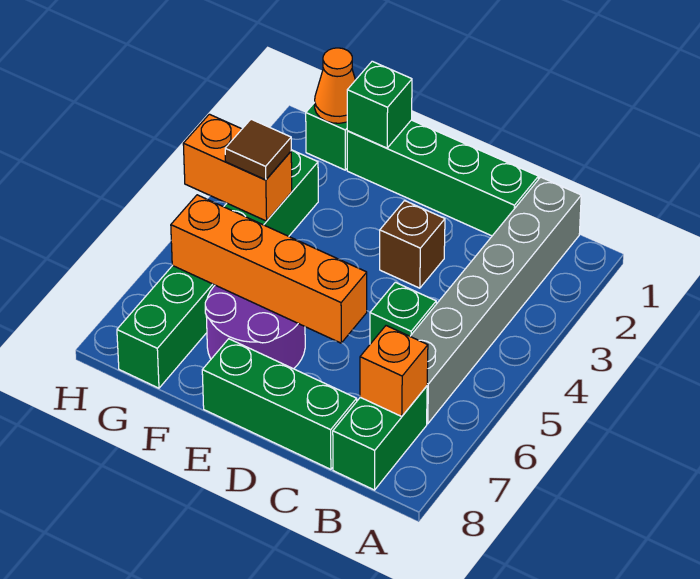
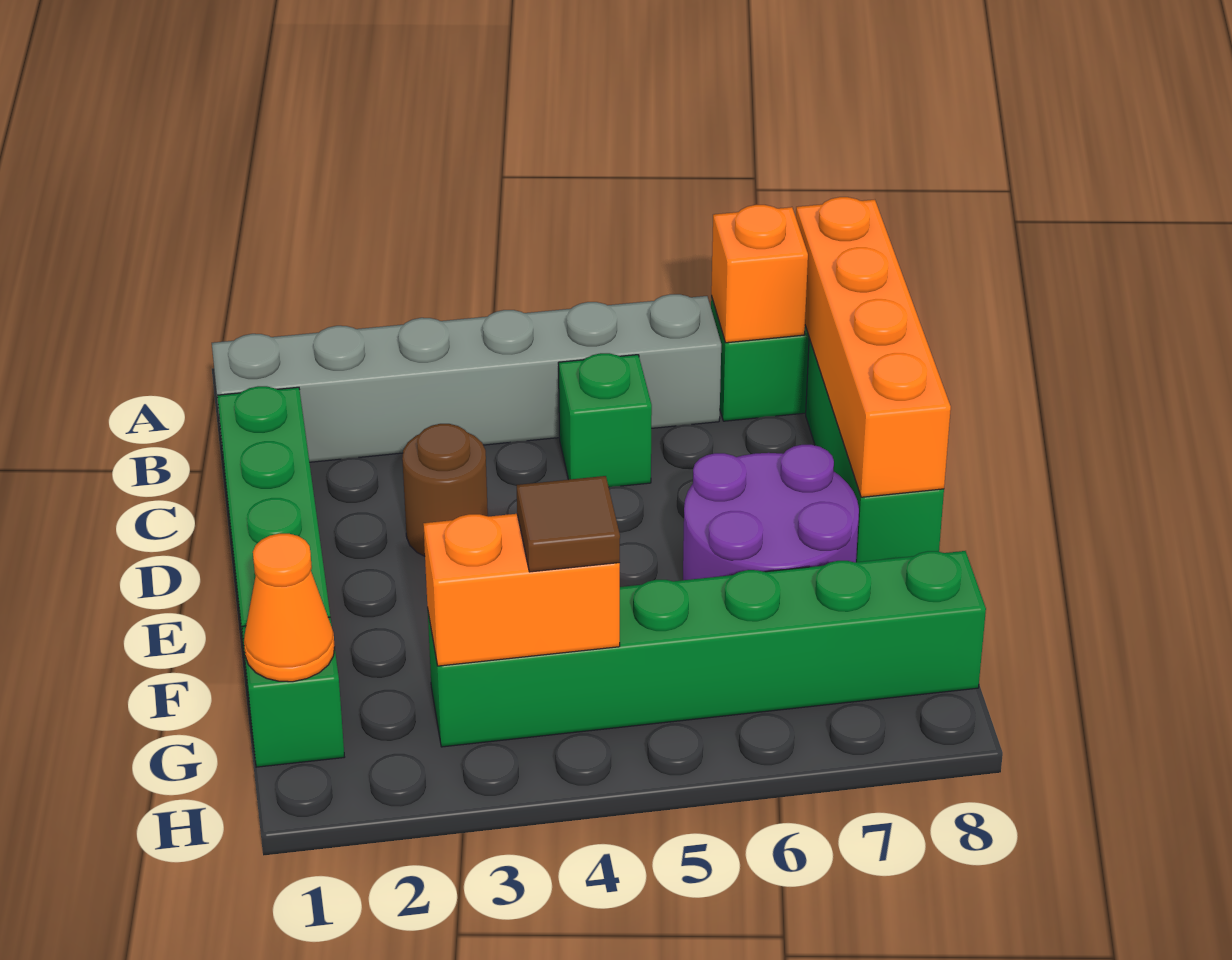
brown brick D3 level 1 -> brown round brick D3 level 1
orange brick D6:G6 level 2 -> orange brick B8:E8 level 2
green brick F1 level 2 -> none
orange brick G4:H4 level 2 -> orange brick G3:G4 level 2

